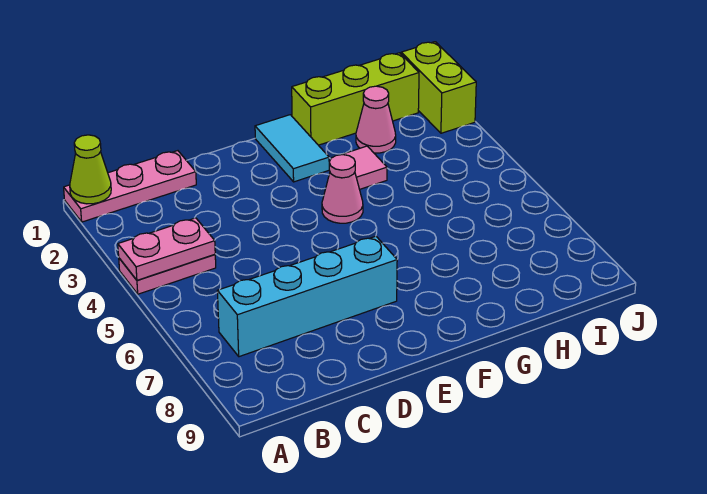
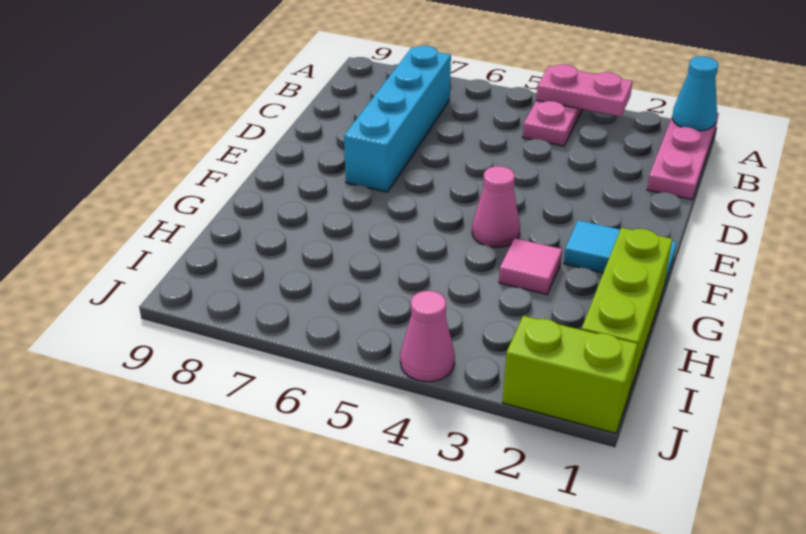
lime cone A1 level 2 -> cyan cone A1 level 2
pink plate A4:B4 level 2 -> pink plate A3:A4 level 2
pink cone H2 level 1 -> pink cone J4 level 1

